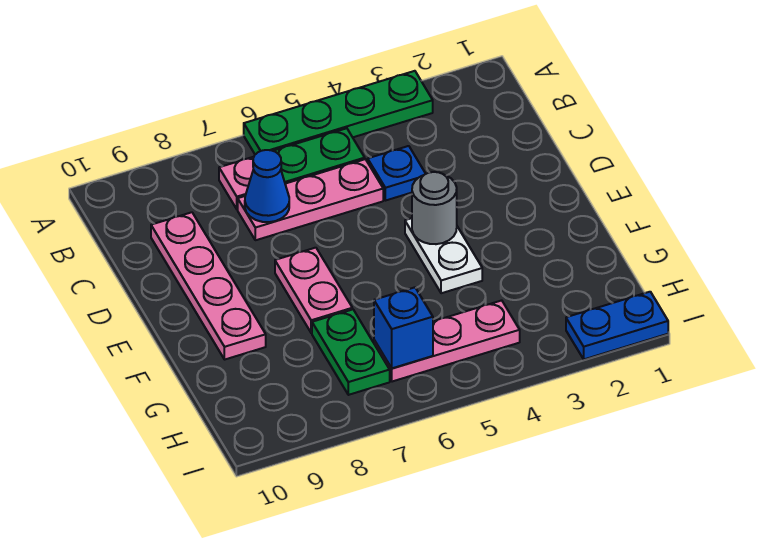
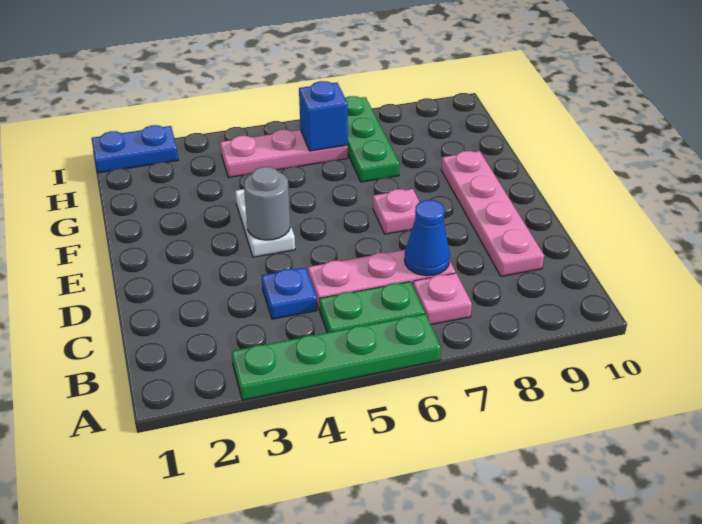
pink plate E7:F7 level 1 -> pink plate E7 level 1
green plate G7:H7 level 1 -> green plate G7:I7 level 1

